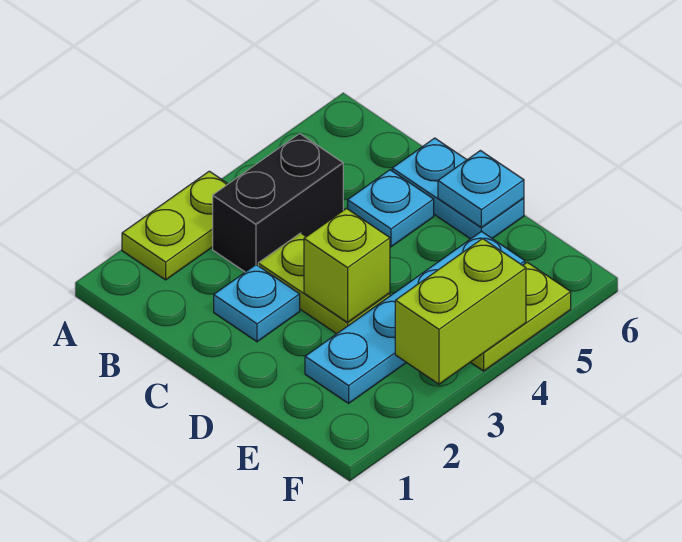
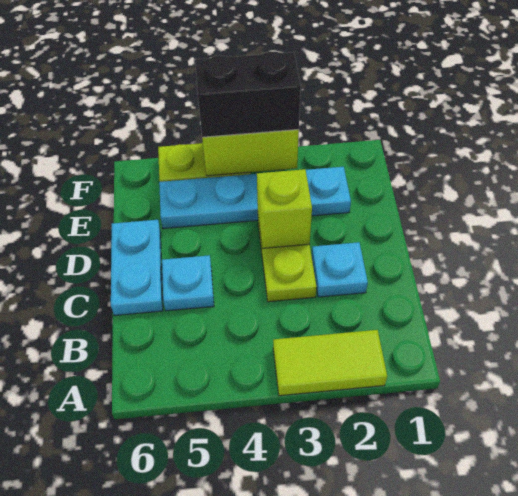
lime plate A2:A3 level 1 -> lime tile A2:A3 level 1
black brick B3:B4 level 1 -> black brick F3:F4 level 3
cyan plate D6 level 2 -> none

